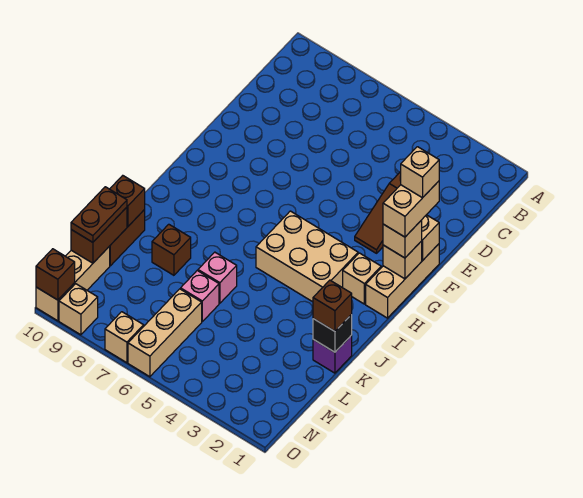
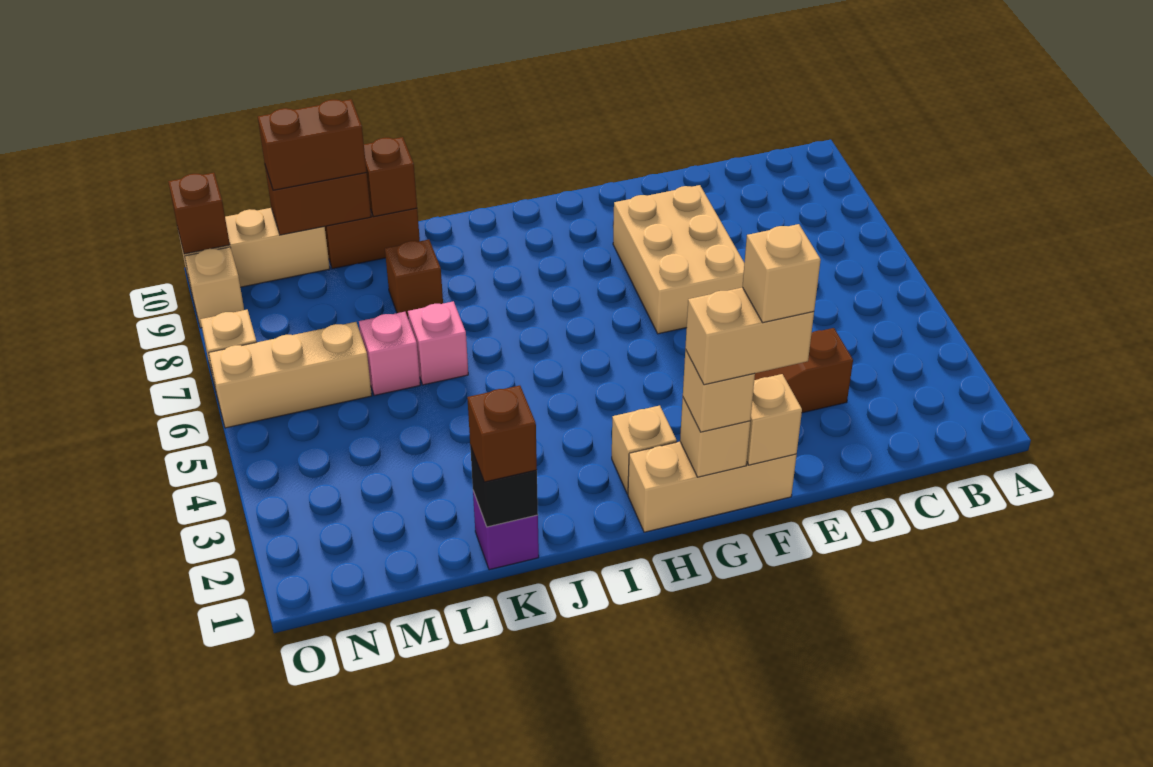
tan brick H3:I5 level 1 -> tan brick E6:F8 level 1
brown plate L10:M10 level 3 -> brown brick L10:M10 level 3

